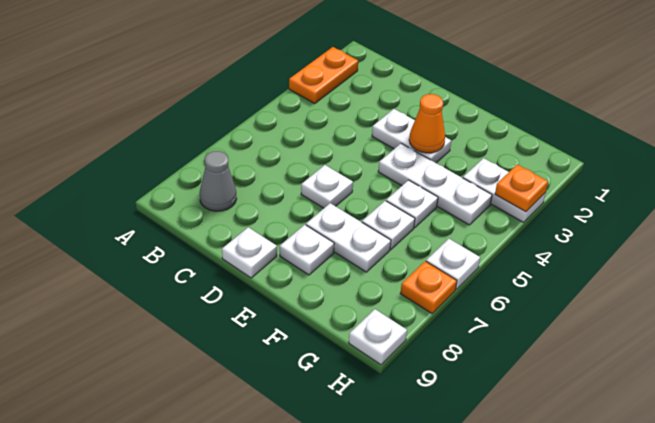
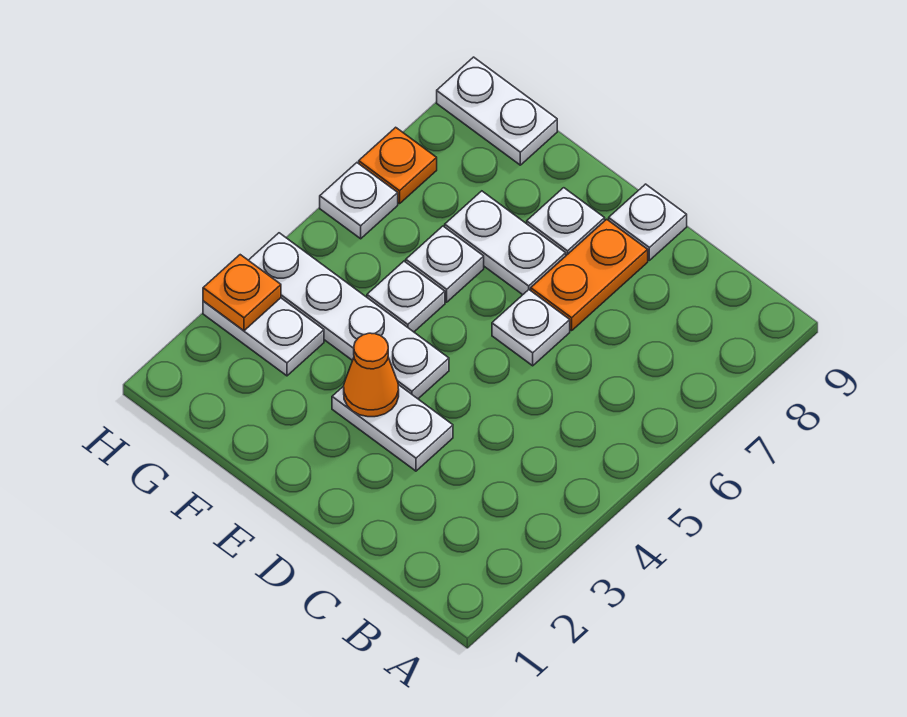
orange plate A2:A3 level 1 -> orange plate D7:D8 level 1
grey cone B8 level 1 -> none
white plate E4:G4 level 1 -> white plate E4:H4 level 1
white plate H9 level 1 -> white plate G9:H9 level 1

